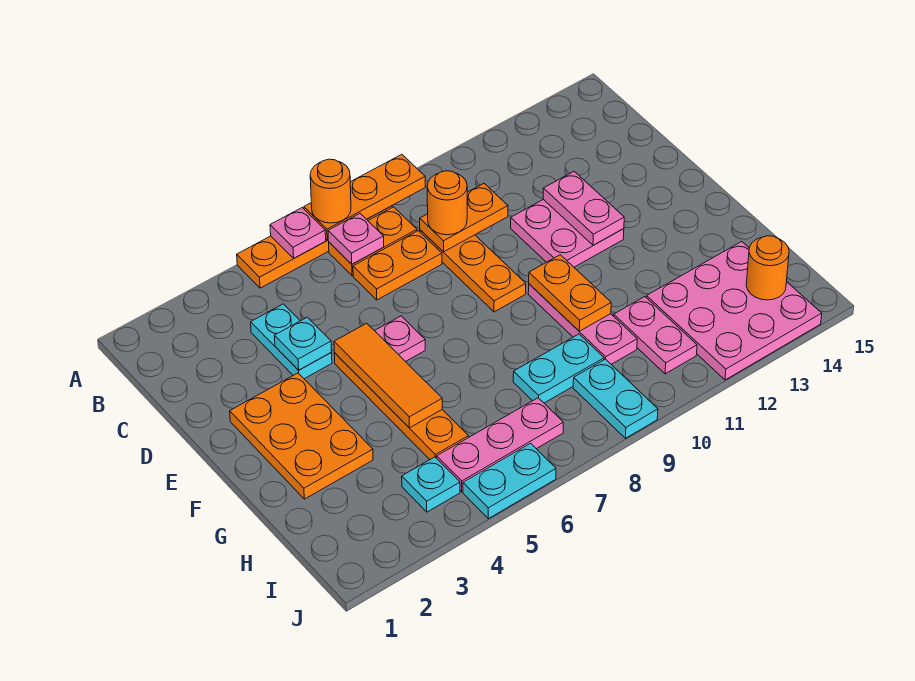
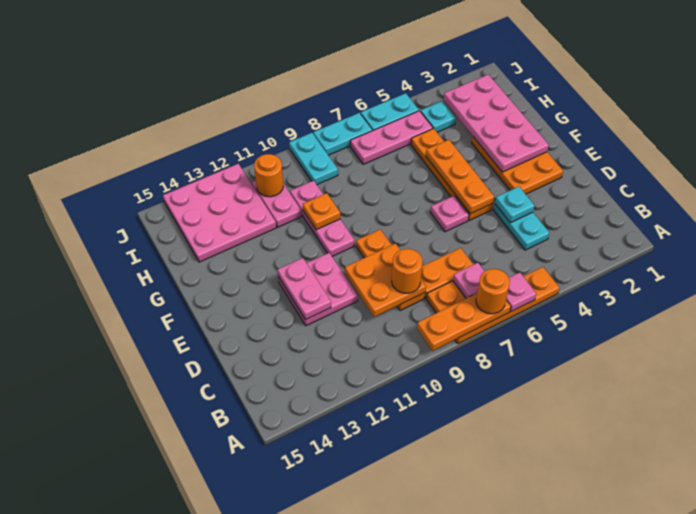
orange plate C9:C10 level 2 -> orange plate C9:D10 level 2
orange tile E5:G5 level 2 -> orange plate E5:G5 level 2
none -> pink plate F2:I3 level 2
orange plate F10:G10 level 2 -> orange plate G10 level 2
cyan plate H8:H9 level 1 -> cyan plate J7:J8 level 1
orange round brick I14 level 2 -> orange round brick I11 level 2

